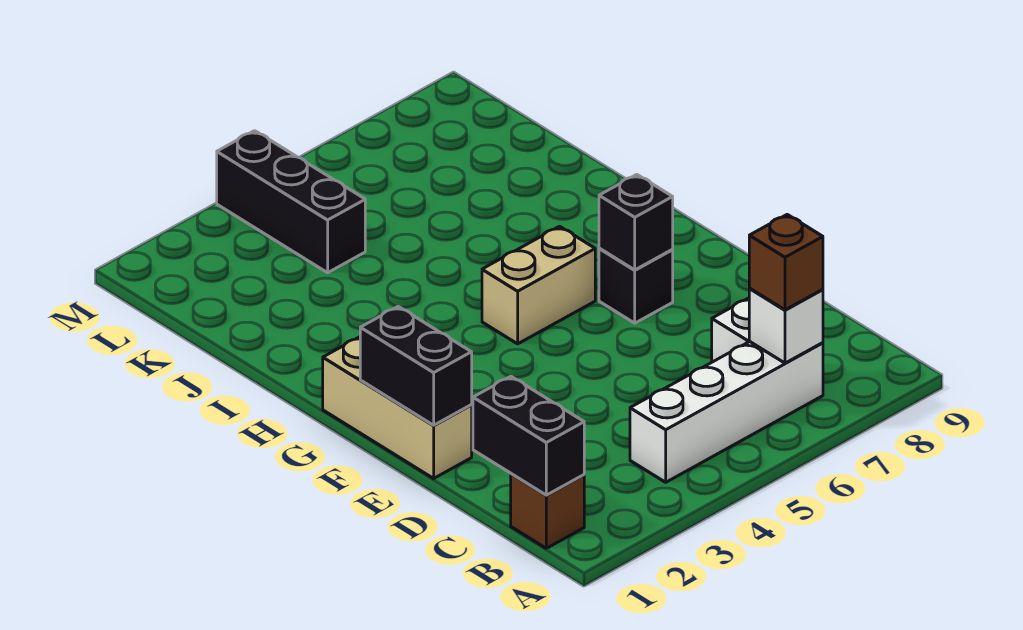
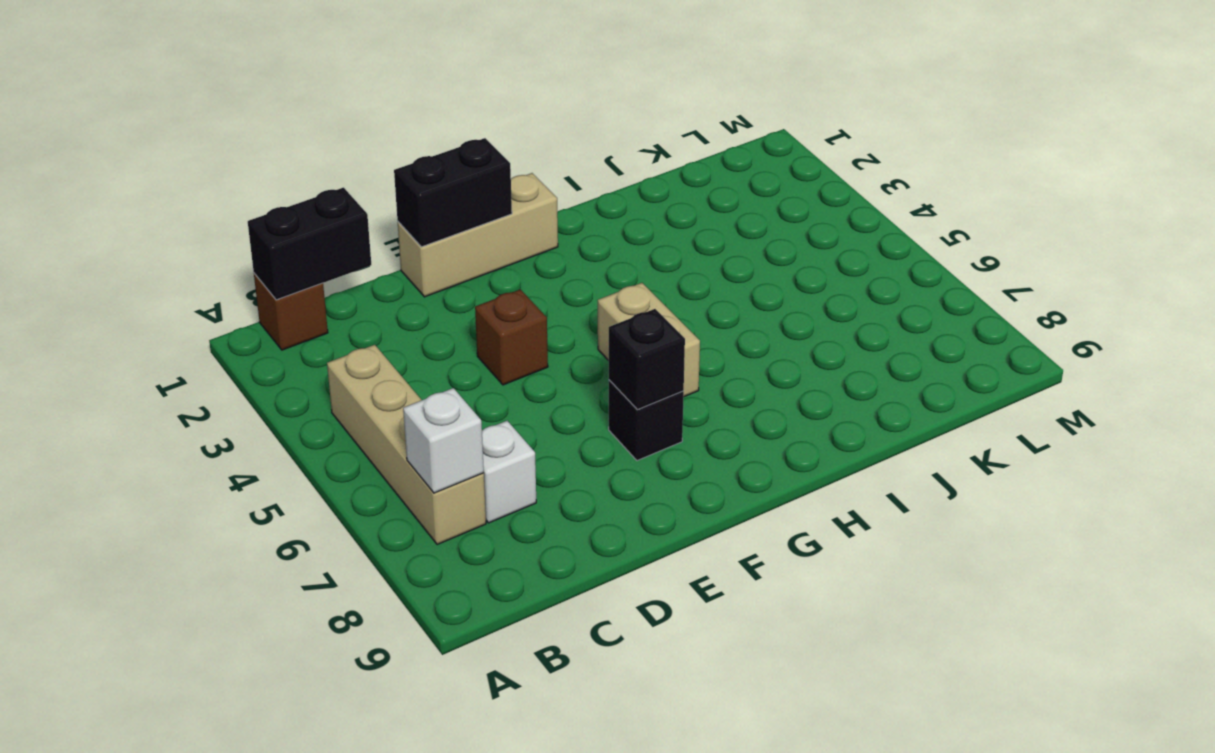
white brick B4:B7 level 1 -> tan brick B4:B7 level 1
brown brick B7 level 3 -> brown brick E4 level 1
black brick K4:M4 level 1 -> none

